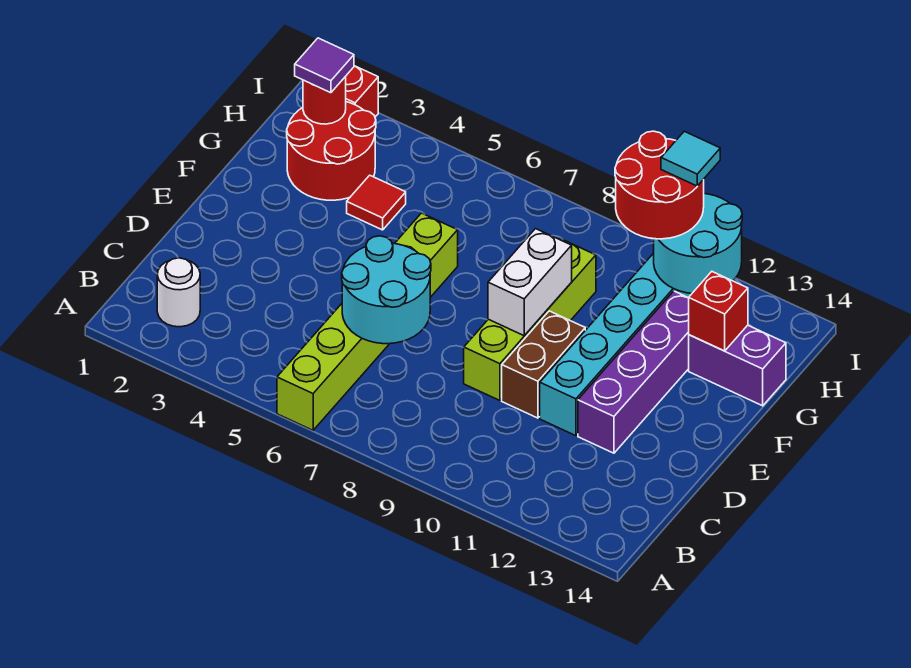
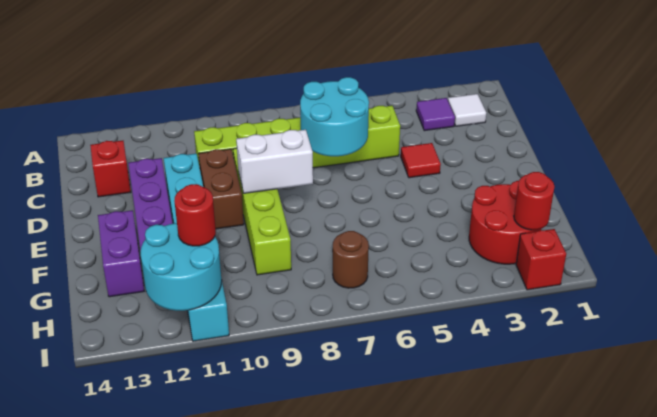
lime brick A6:F6 level 1 -> lime brick C5:C10 level 1
white round brick B2 level 1 -> white tile B2 level 1
white brick E9:F9 level 2 -> white brick E8:E9 level 2
red tile G4 level 1 -> red tile D4 level 1
purple brick G13:G14 level 1 -> purple brick F13:G13 level 1
red brick G13 level 2 -> red brick C13 level 1
purple tile H2 level 3 -> purple tile B3 level 1
none -> brown round brick H7 level 1
red round brick H10:I11 level 3 -> red round brick H11 level 3
cyan tile I11 level 4 -> none

